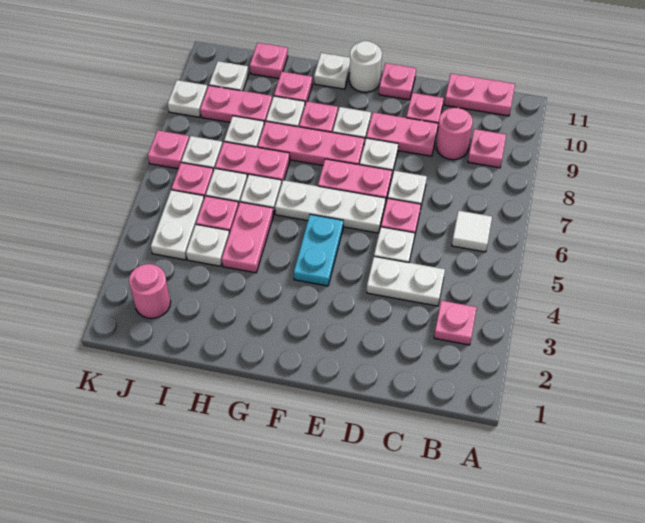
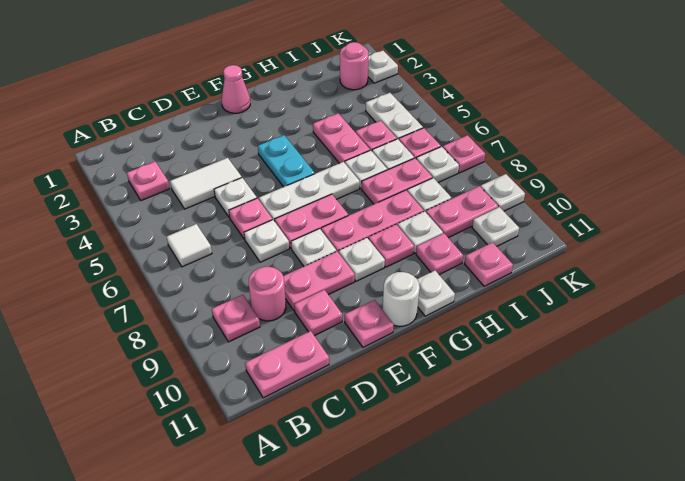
white plate C4:D4 level 1 -> white tile C4:D4 level 1
none -> pink cone F1 level 1
white plate I4 level 1 -> white plate K2 level 1

